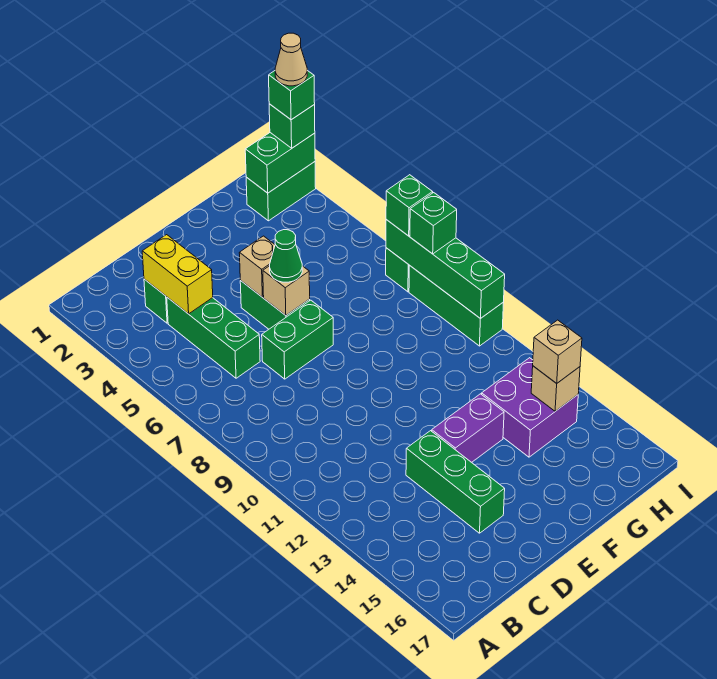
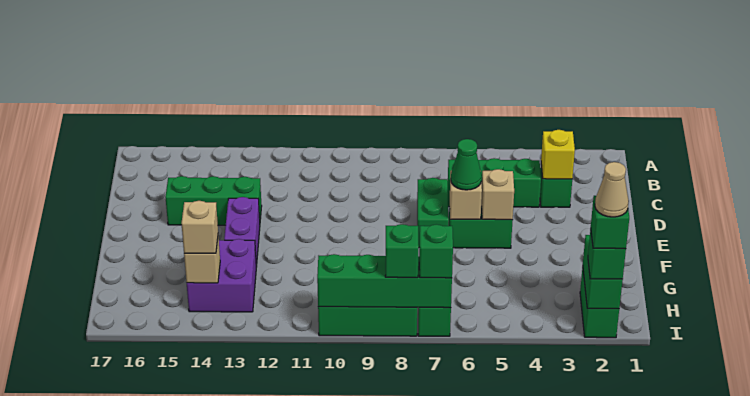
yellow brick C3:C4 level 2 -> yellow brick C3 level 2

